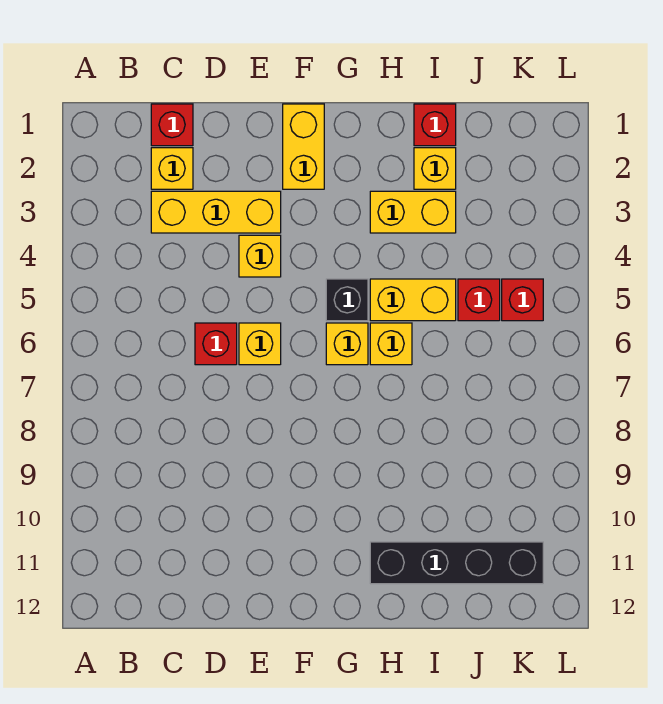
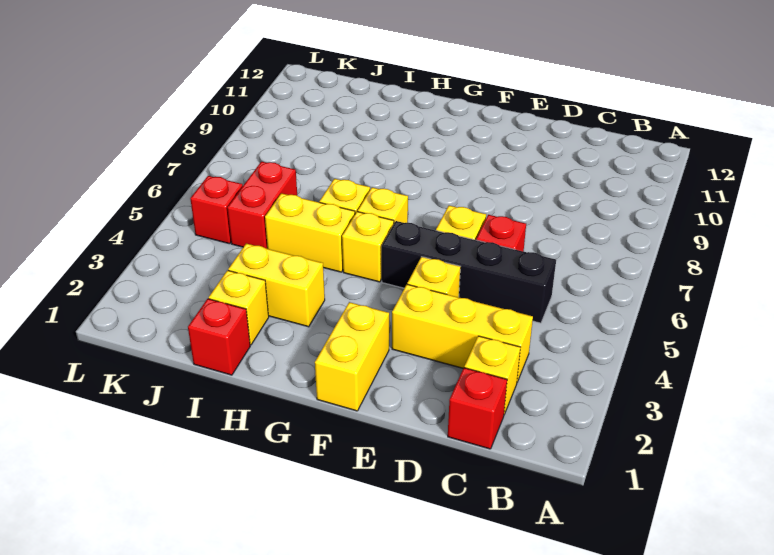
black brick G5 level 1 -> yellow brick G5 level 1
black brick H11:K11 level 1 -> black brick C5:F5 level 1
red brick J5 level 1 -> red brick J5:J6 level 1

